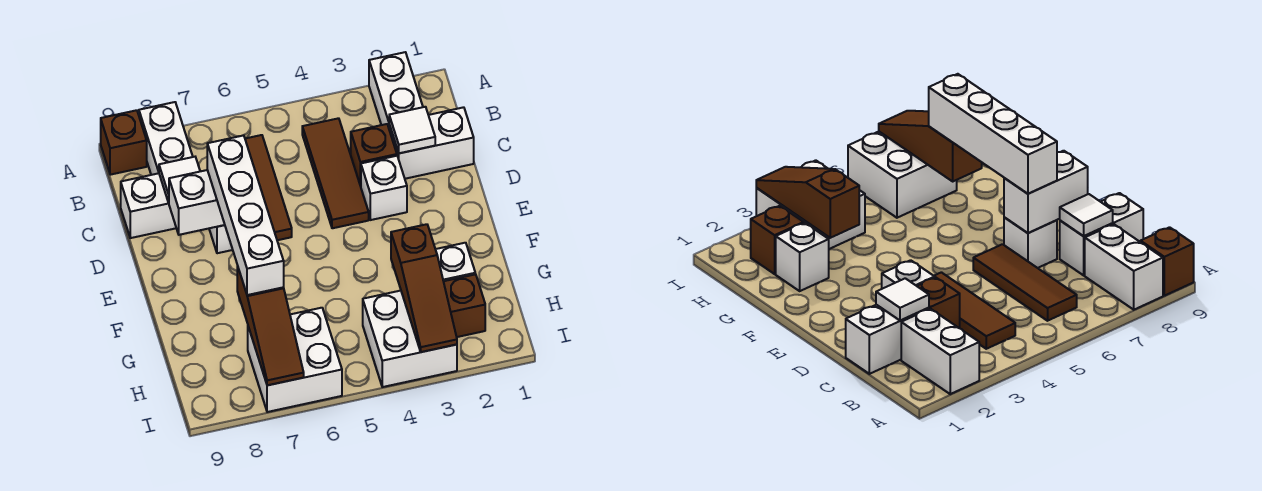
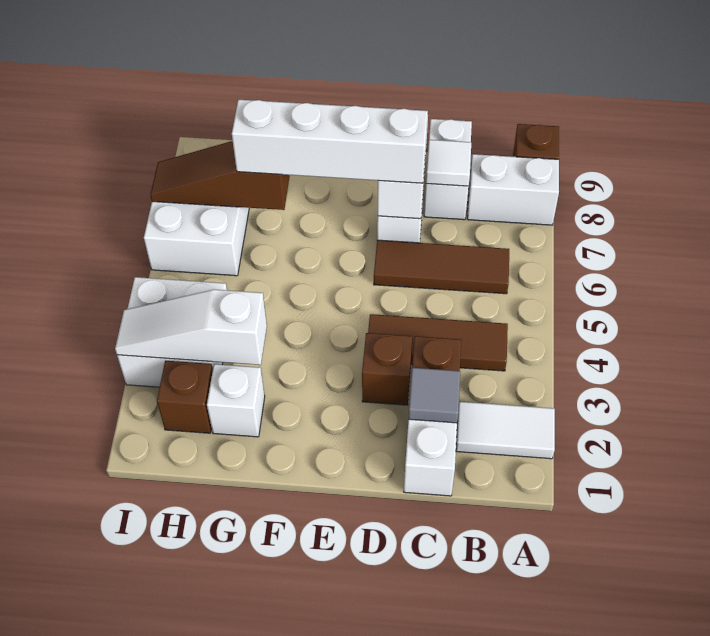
white brick A2:B2 level 1 -> white tile A2:B2 level 1
white tile C2 level 2 -> grey tile C2 level 2
white brick D3 level 1 -> brown brick D3 level 1
brown slope G3:I3 level 2 top G -> white slope G3:I3 level 2 top G

